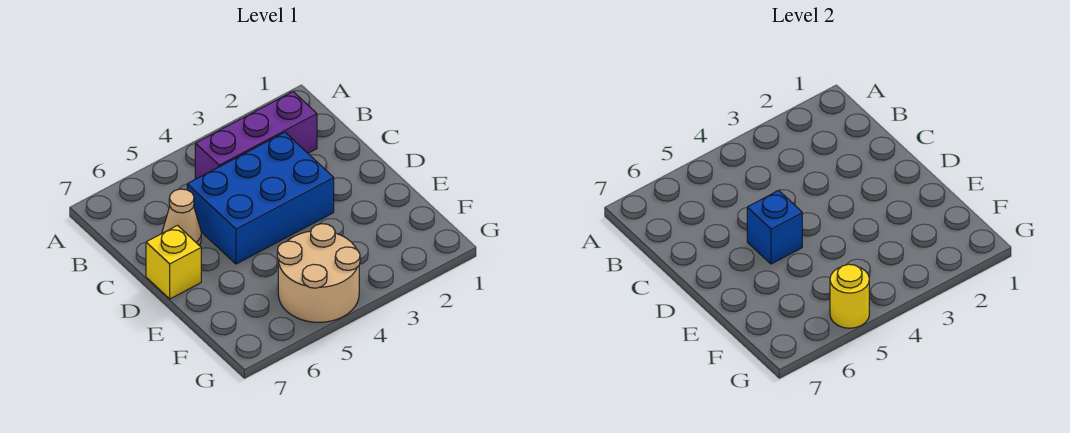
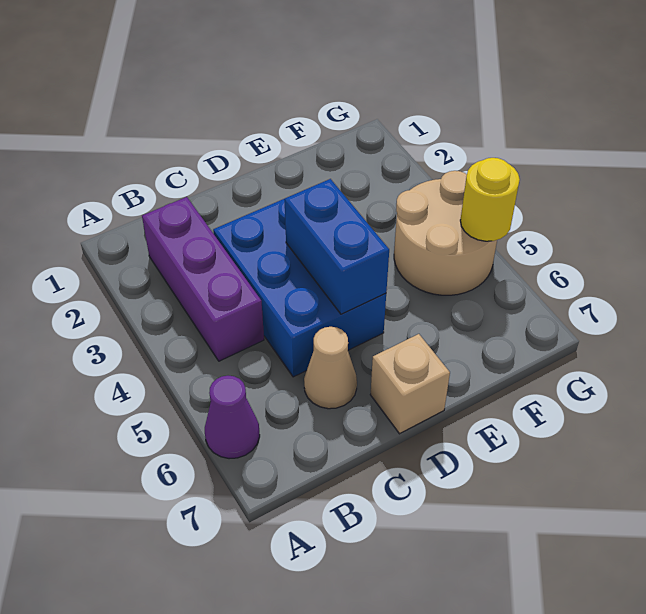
none -> purple cone A6 level 1
blue brick D5 level 2 -> blue brick D4:D5 level 2
yellow brick D7 level 1 -> tan brick D7 level 1

